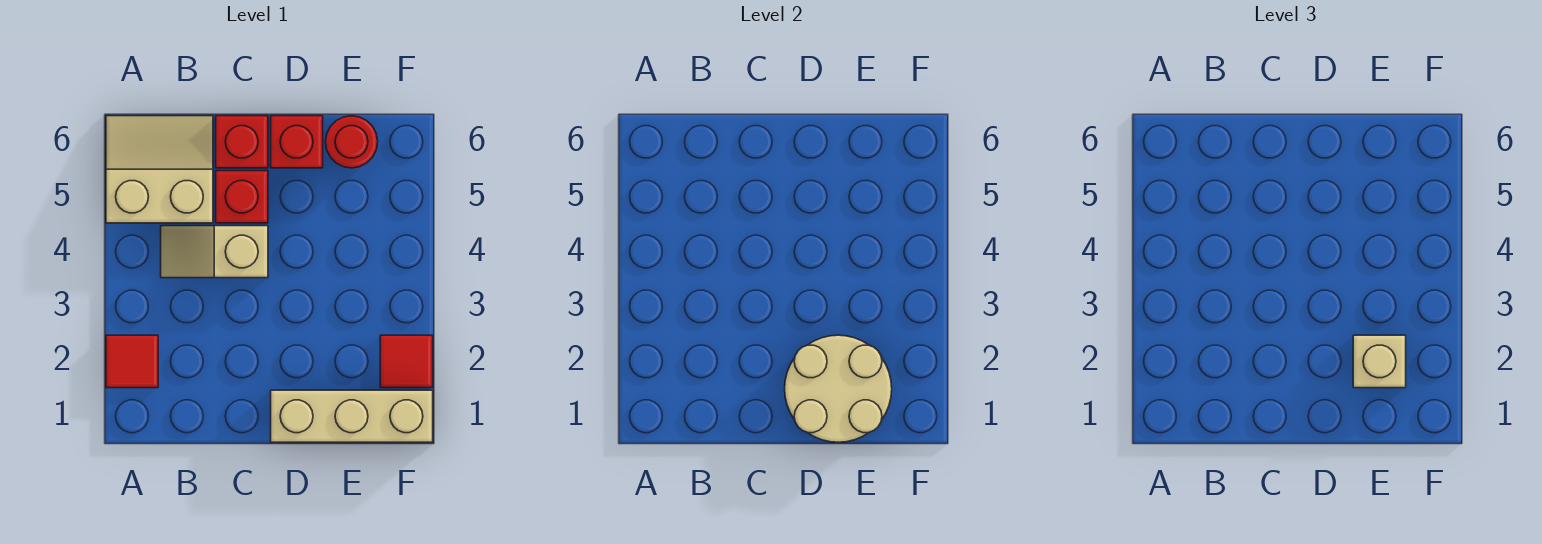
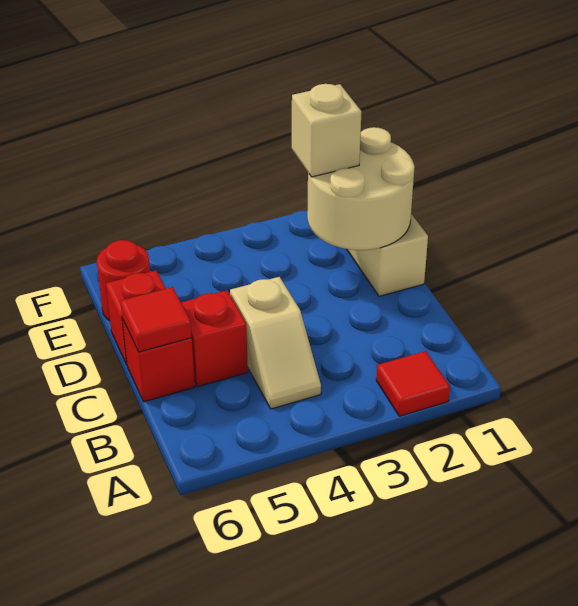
tan slope A5:B6 level 1 top 5 -> none
red tile F2 level 1 -> red tile C6 level 2

